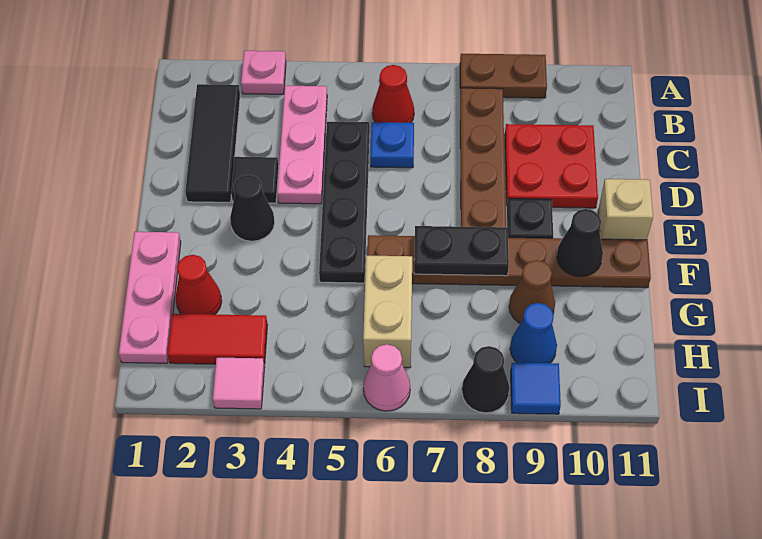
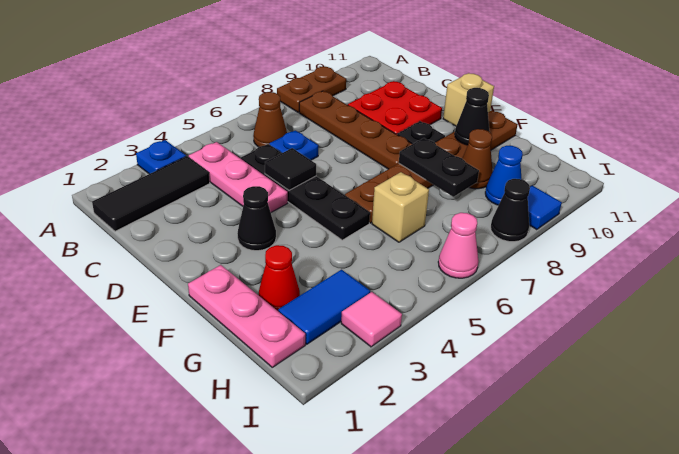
pink plate A3 level 1 -> blue plate A3 level 1
black tile B2:D2 level 1 -> black tile B1:B3 level 1
red cone B6 level 1 -> brown cone B6 level 1
black tile D3 level 1 -> black tile D5 level 2
black plate F7:F8 level 2 -> black plate F8:G8 level 2
tan brick G6:H6 level 1 -> tan brick G6 level 1
red tile H2:H3 level 1 -> blue tile H2:H3 level 1

